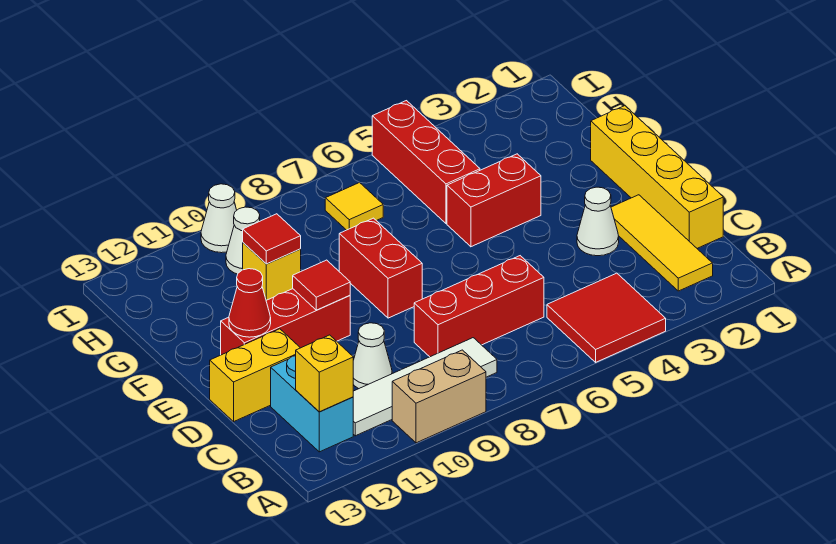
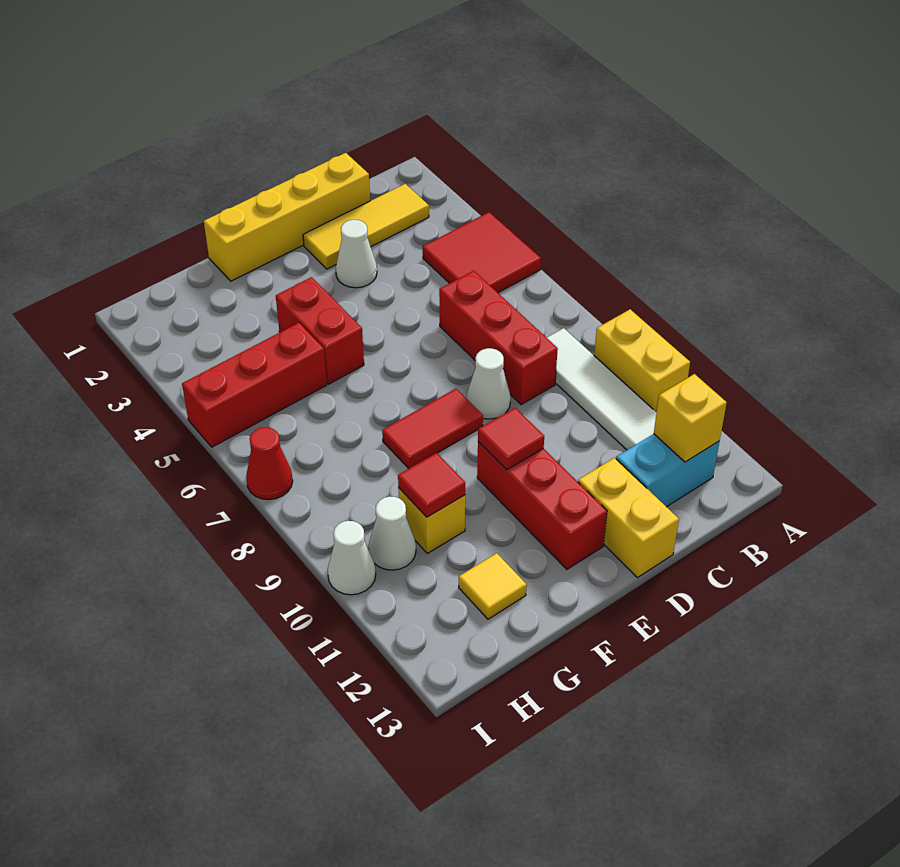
tan brick A9:A10 level 1 -> yellow brick A9:A10 level 1
white cone C10 level 1 -> white cone D8 level 1
red brick E8:F8 level 1 -> red tile E8:F8 level 1
red cone E12 level 2 -> red cone I7 level 1
yellow tile H7 level 1 -> yellow tile G12 level 1

